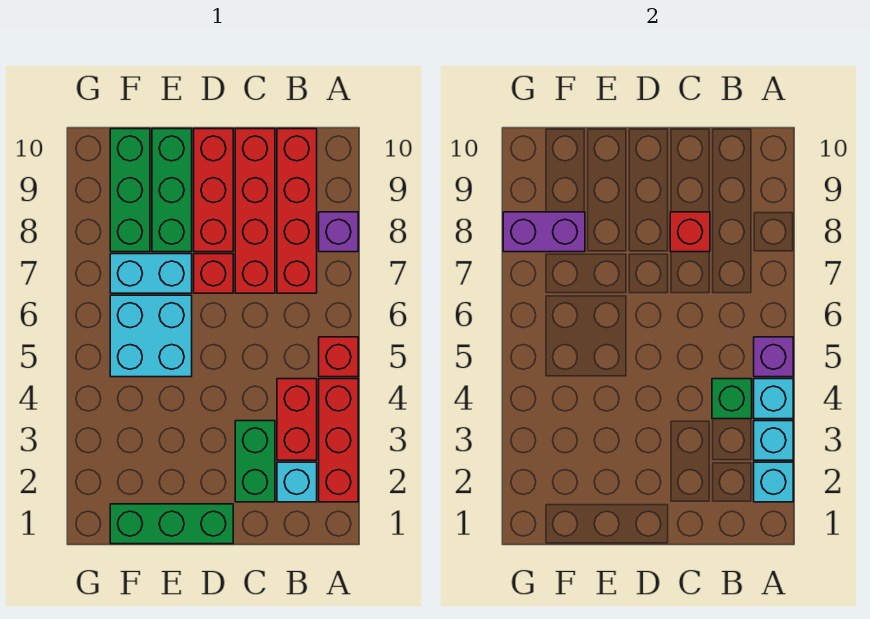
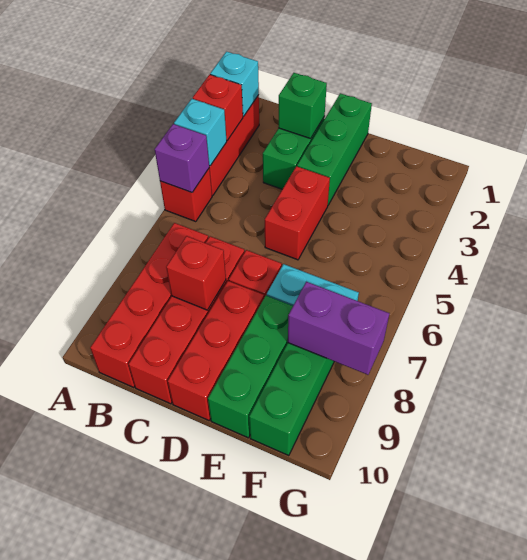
cyan brick A3 level 2 -> red brick A3 level 2
purple brick A8 level 1 -> none
cyan brick B2 level 1 -> none
red brick B3:B4 level 1 -> red brick D4:D5 level 1
green brick B4 level 2 -> green brick C2 level 2
green brick D1:F1 level 1 -> green brick D1:D3 level 1
cyan brick E5:F6 level 1 -> none

